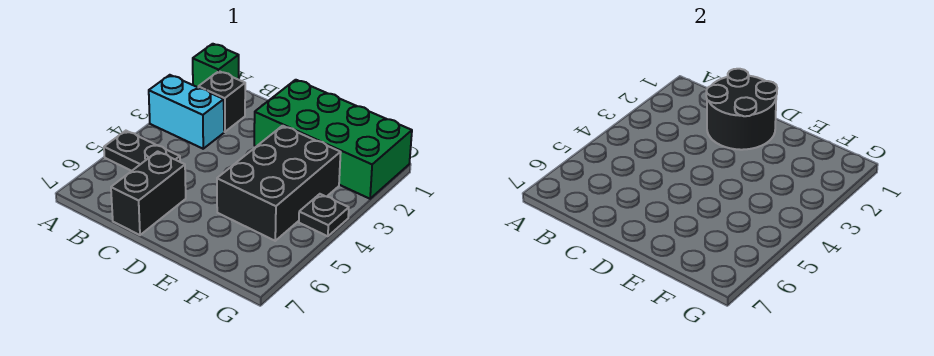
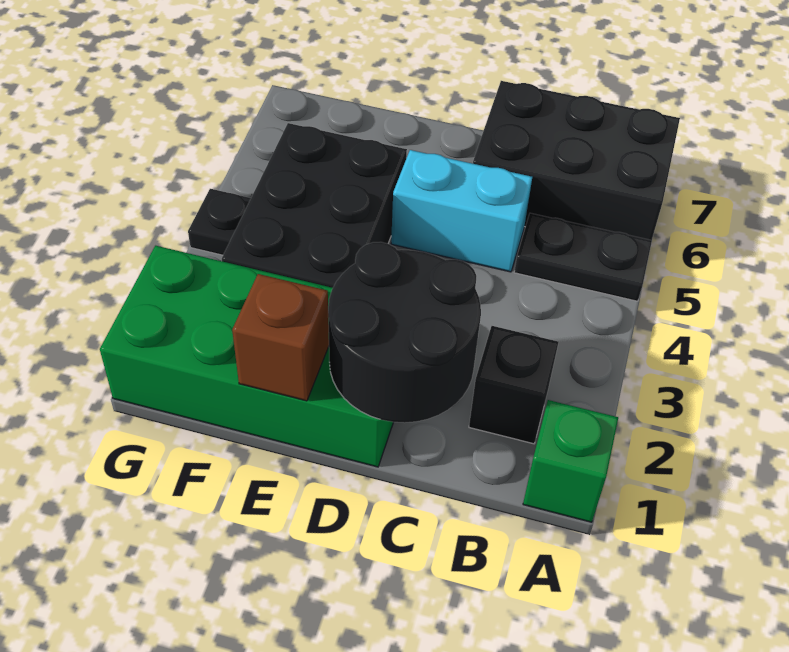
cyan brick A3:B3 level 1 -> cyan brick C5:D5 level 1
black brick C6:C7 level 1 -> black brick A6:C7 level 1
none -> brown brick E1 level 2

